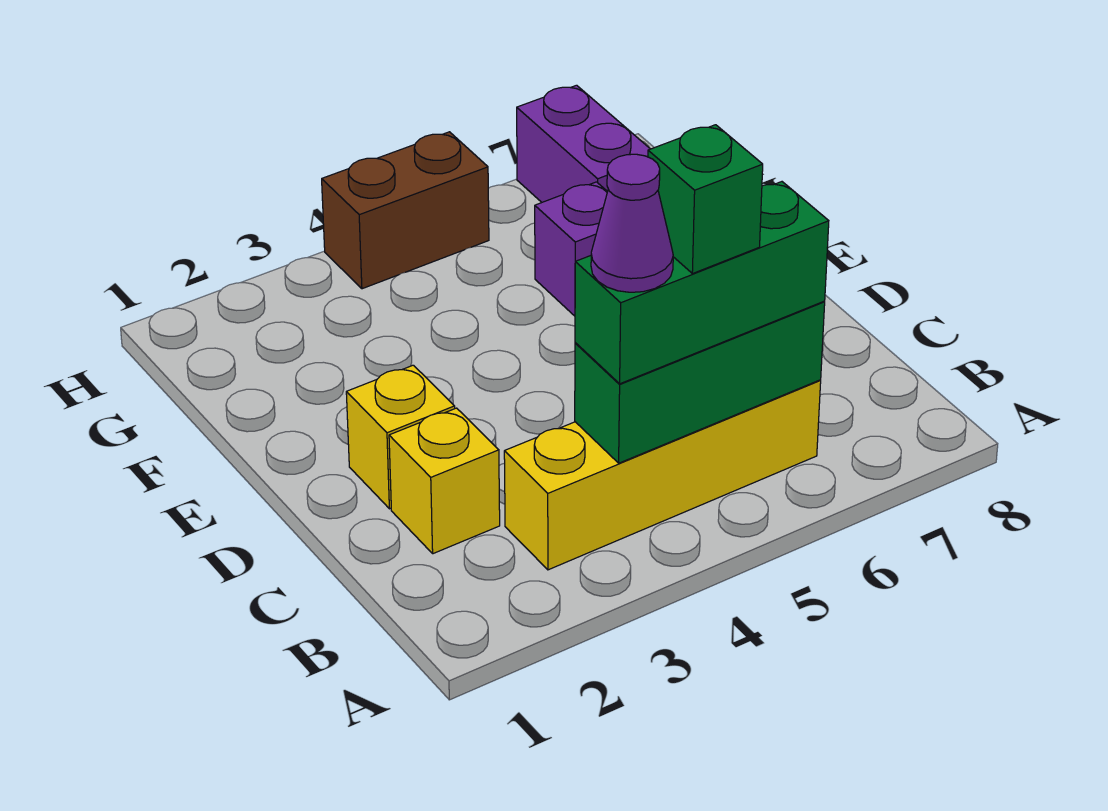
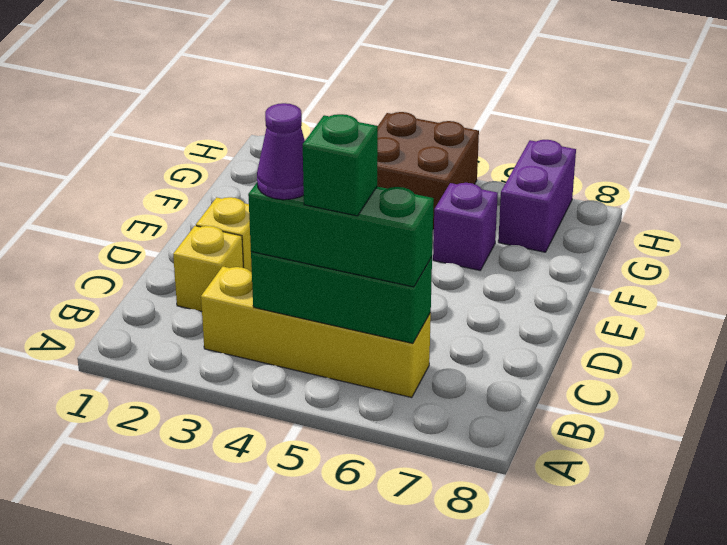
brown brick H4:H5 level 1 -> brown brick G4:H5 level 1

